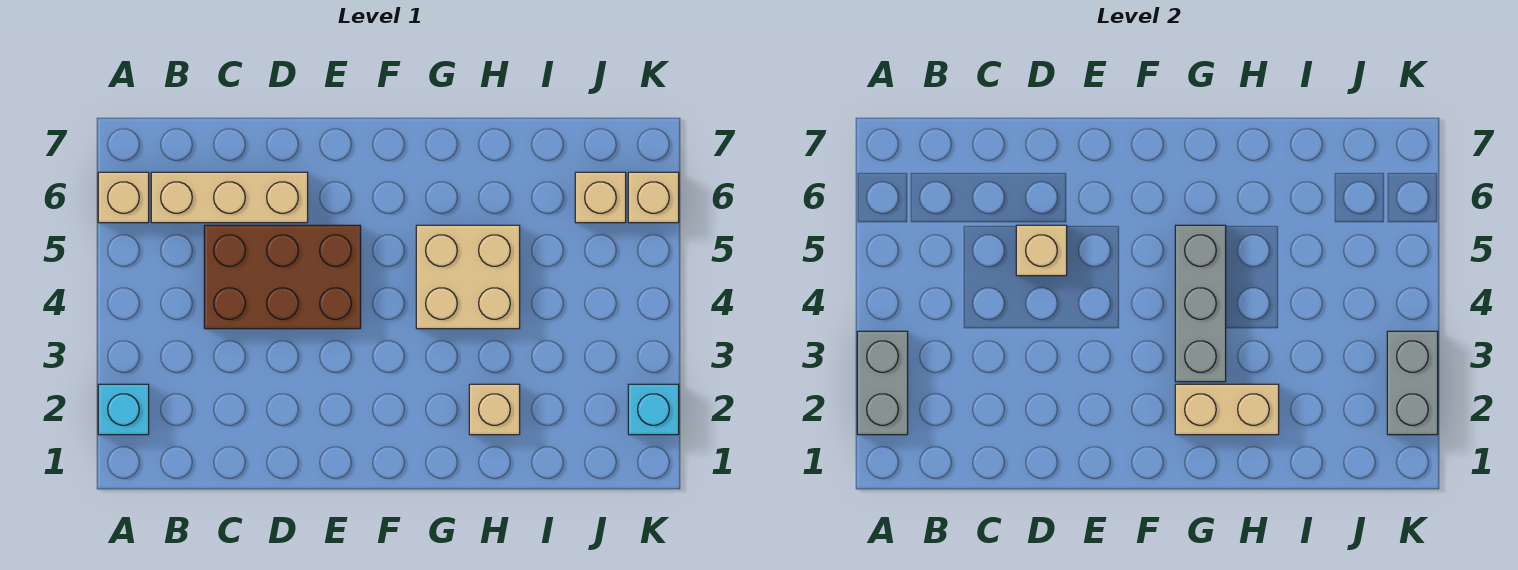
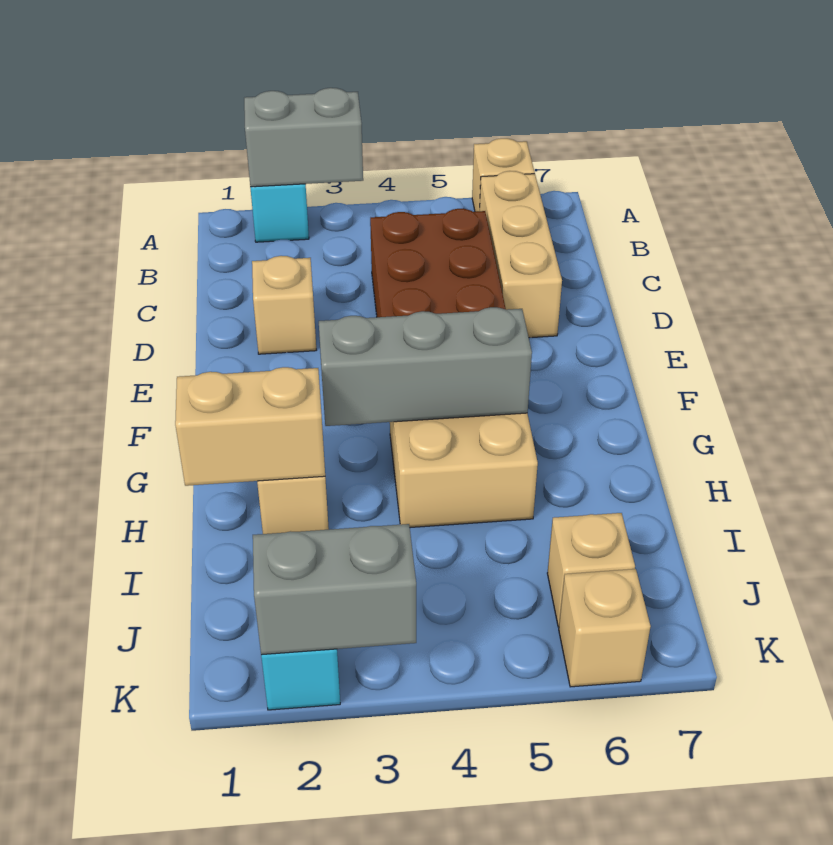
tan brick D5 level 2 -> tan brick D2 level 1
tan brick G2:H2 level 2 -> tan brick H1:H2 level 2

